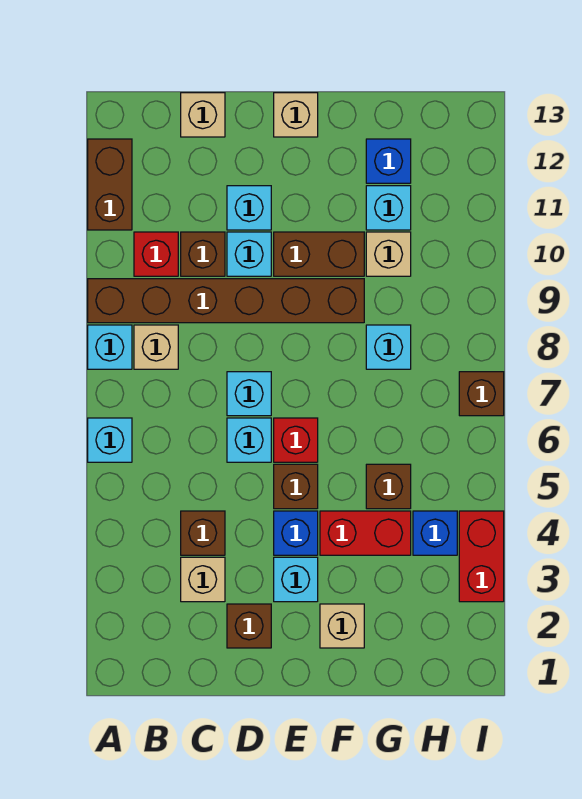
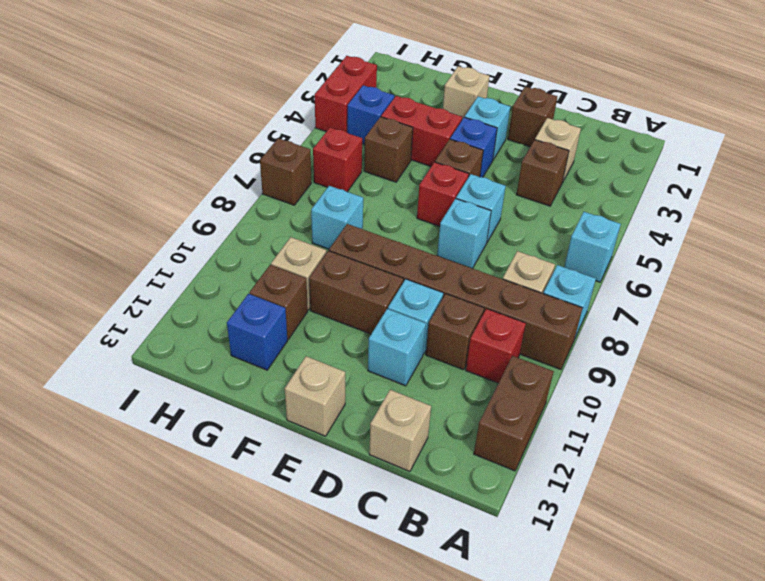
cyan brick G11 level 1 -> brown brick G11 level 1
none -> red brick H6 level 1

